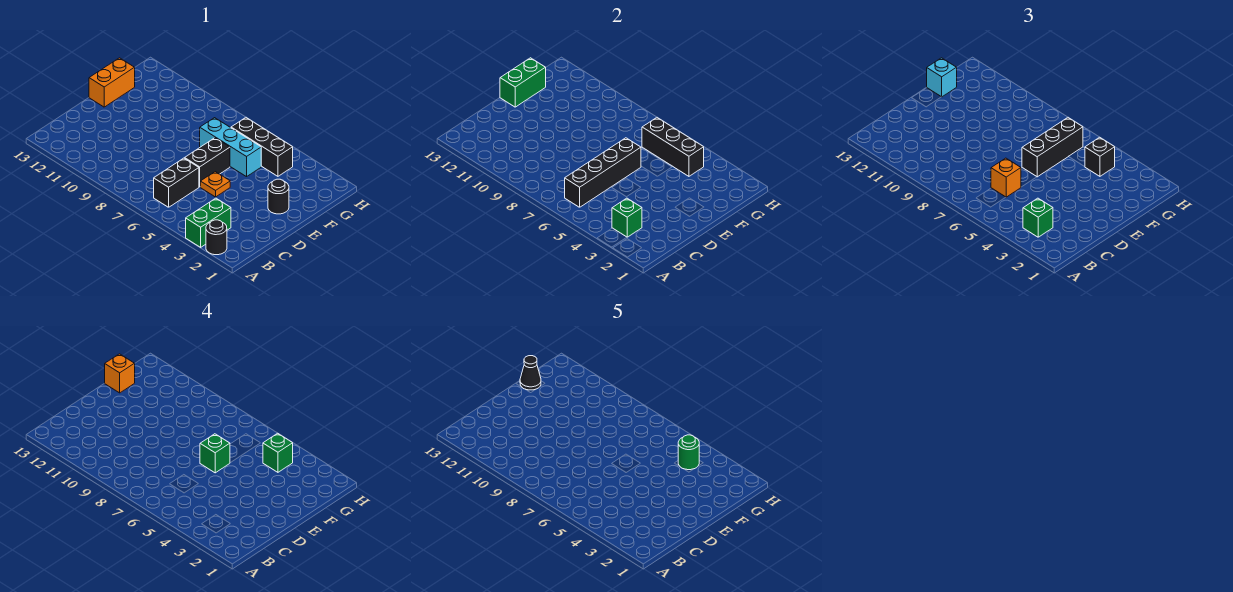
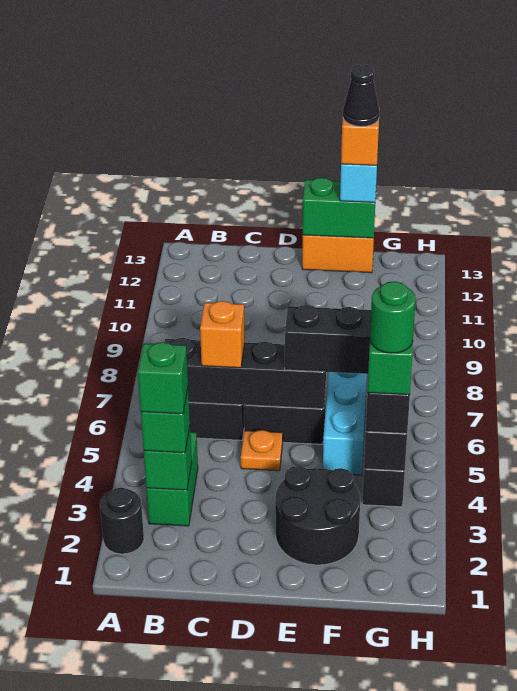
green brick A3:B3 level 1 -> green brick B3:B4 level 1
black round brick E2 level 1 -> black round brick E2:F3 level 1
green brick E6 level 4 -> green brick B3 level 4

